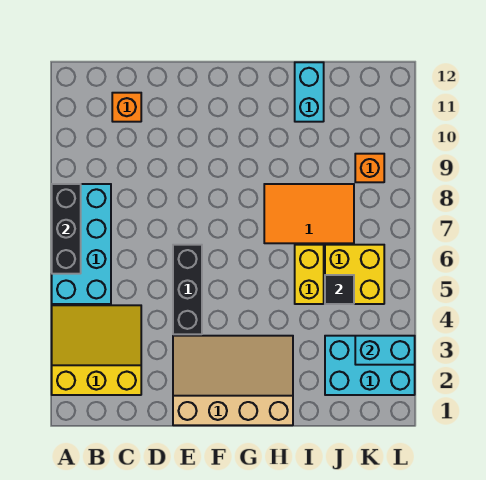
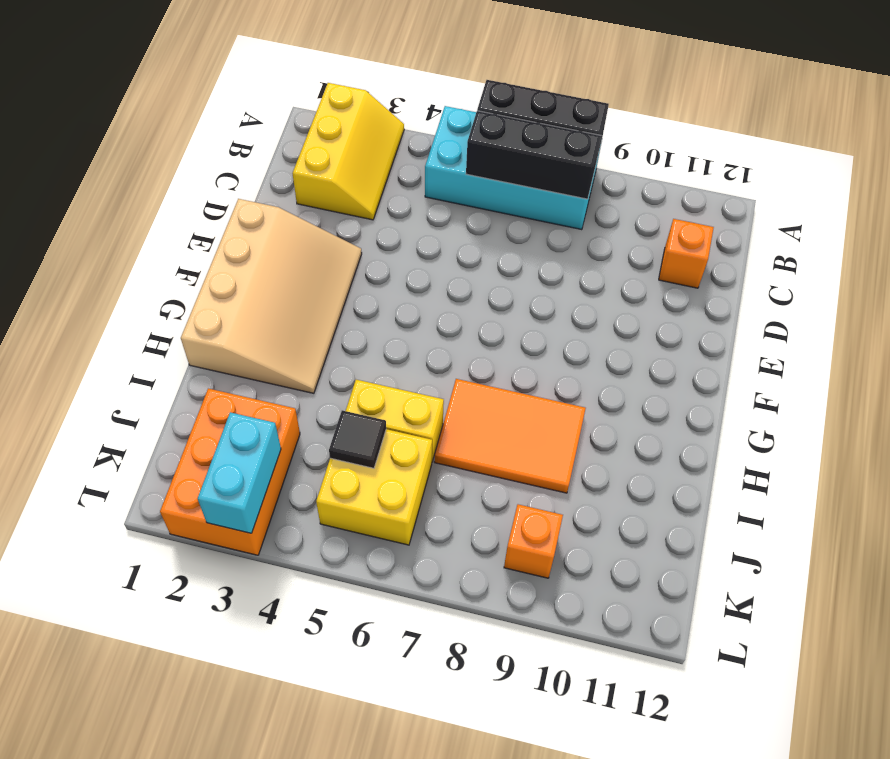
yellow slope A2:C4 level 1 top 2 -> yellow slope A2:C3 level 1 top 2
black brick E4:E6 level 1 -> black brick B6:B8 level 2
orange tile H7:J8 level 1 -> orange tile H7:I9 level 1
cyan brick I11:I12 level 1 -> none
cyan brick J2:L3 level 1 -> orange brick J2:L3 level 1

